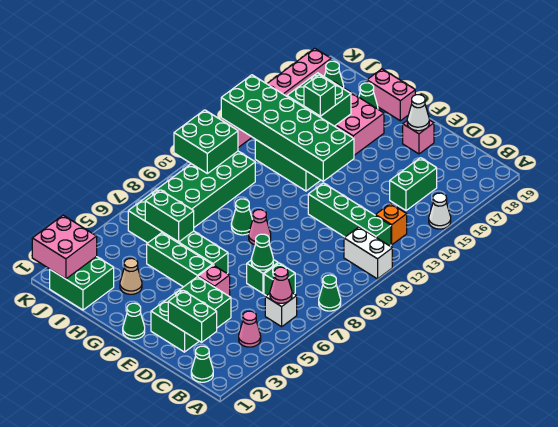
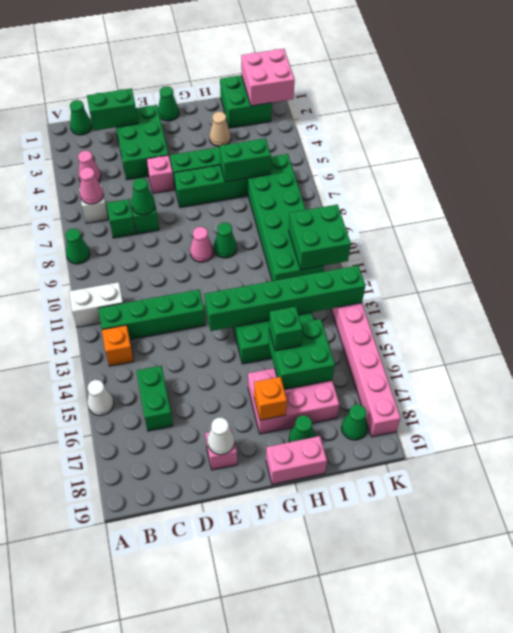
green brick F13:K14 level 2 -> green brick F13:K13 level 2
none -> orange brick G17 level 2

